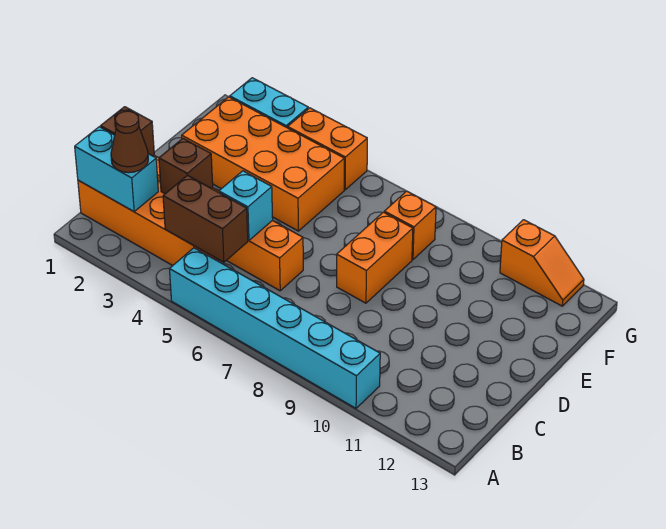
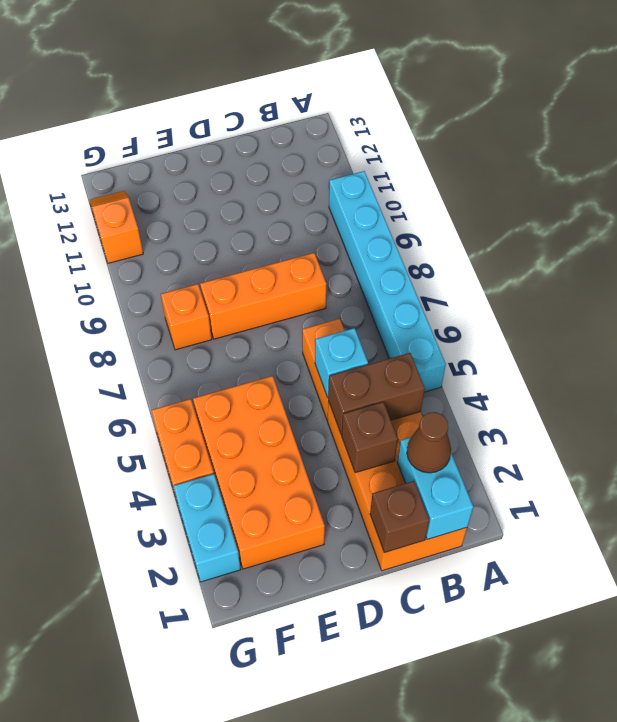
brown brick B4:B5 level 2 -> brown brick B4:C4 level 2
orange brick D8:E8 level 1 -> orange brick C8:E8 level 1

